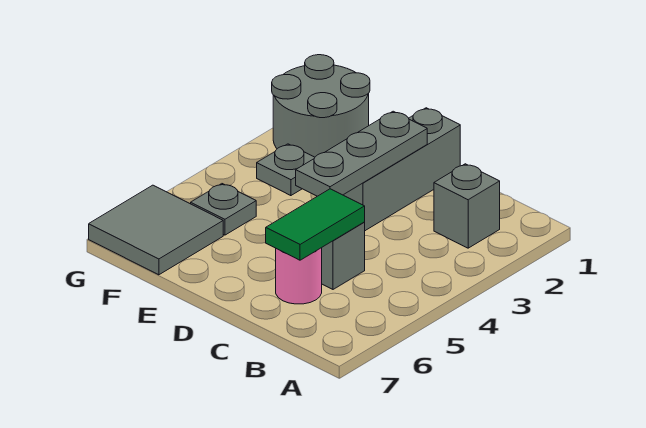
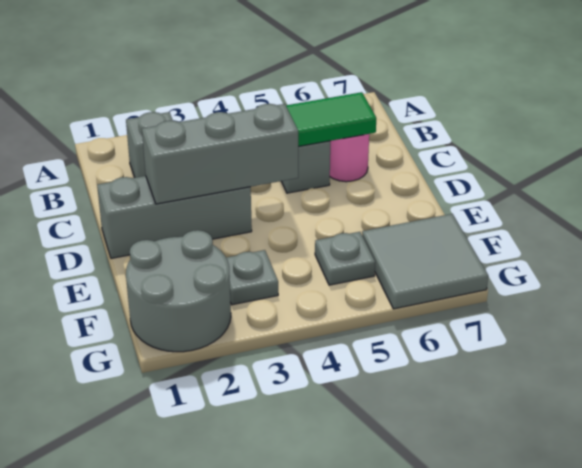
grey plate D2:D4 level 2 -> grey brick D2:D4 level 2

